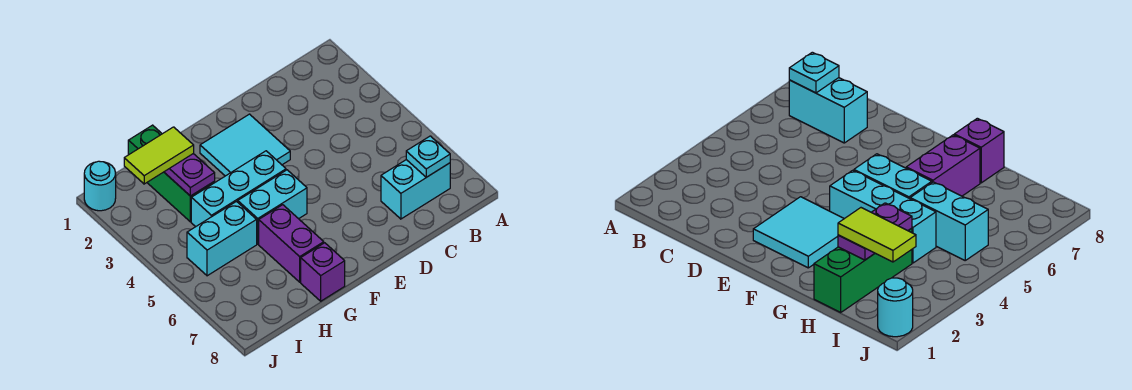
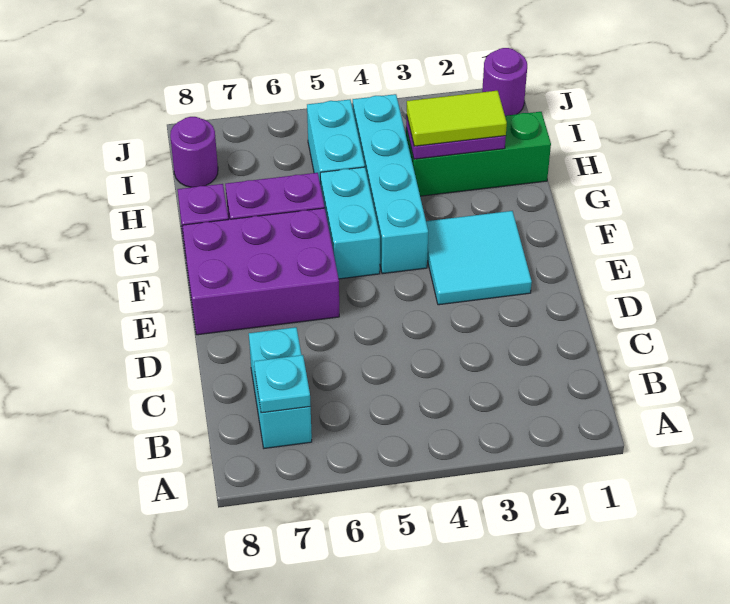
none -> purple brick E6:F8 level 1
cyan brick F4:H4 level 1 -> cyan brick F4:I4 level 1
lime tile H2:I2 level 3 -> lime tile H2:H3 level 3
none -> purple round brick I8 level 1
cyan round brick J1 level 1 -> purple round brick J1 level 1

